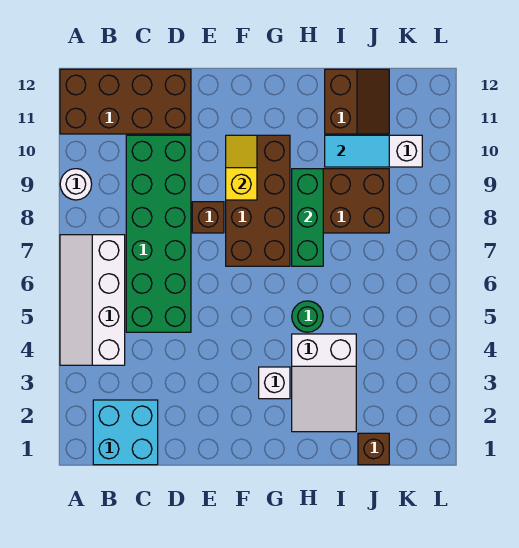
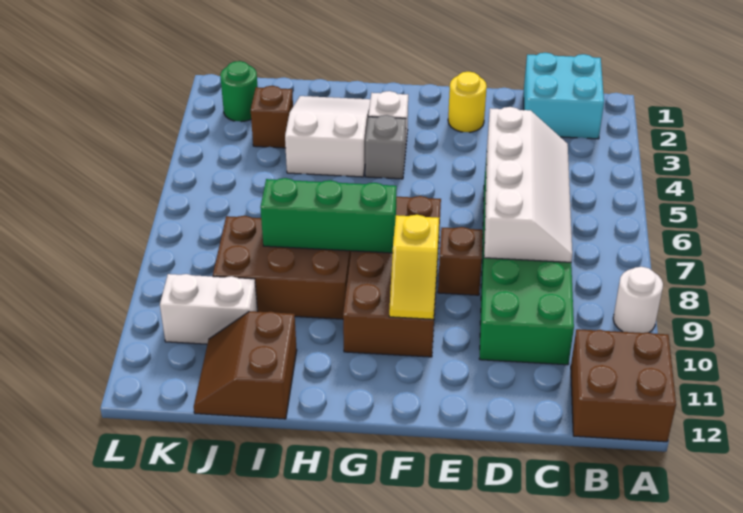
white slope A4:B7 level 1 top B -> white slope C5:D8 level 2 top D
brown brick A11:D12 level 1 -> brown brick A11:B12 level 1
none -> yellow round brick E2 level 1
none -> grey brick G4 level 1
green round brick H5 level 1 -> green round brick K2 level 1
green brick H7:H9 level 2 -> green brick G8:I8 level 2
cyan tile I10:J10 level 2 -> none
brown brick J1 level 1 -> brown brick J3 level 1

